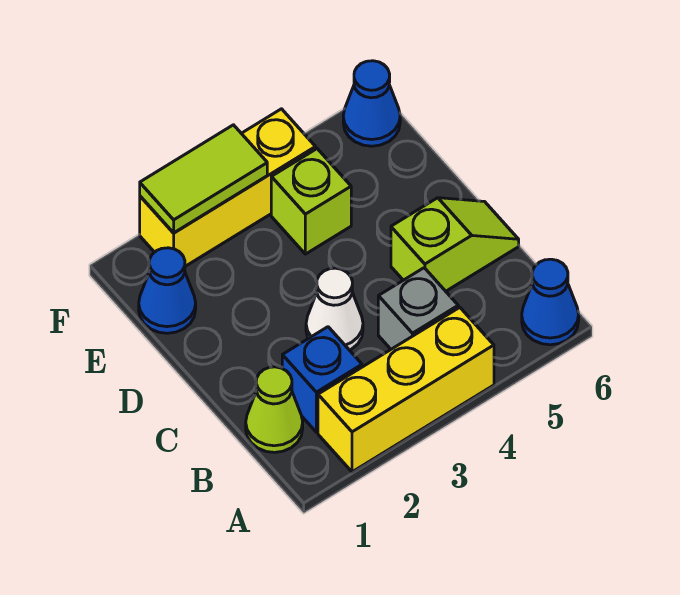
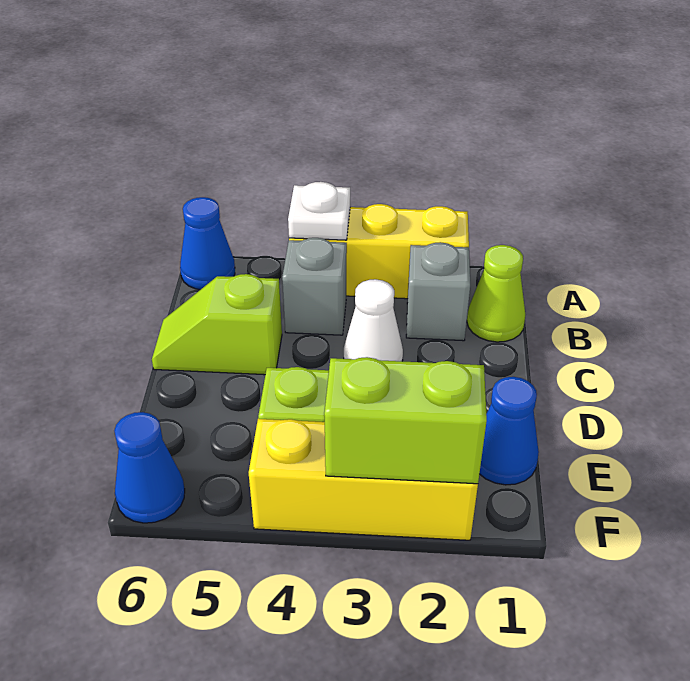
none -> white plate A4 level 2
blue brick B2 level 1 -> grey brick B2 level 1
lime tile F2:F3 level 2 -> lime brick F2:F3 level 2

